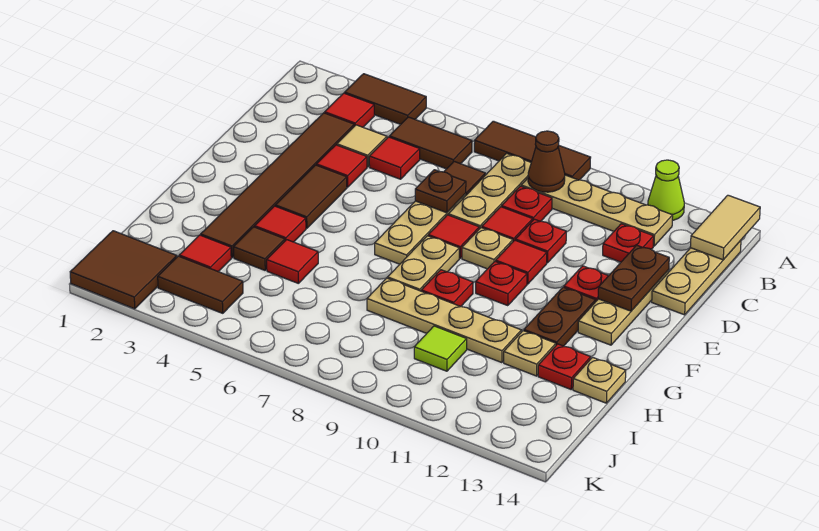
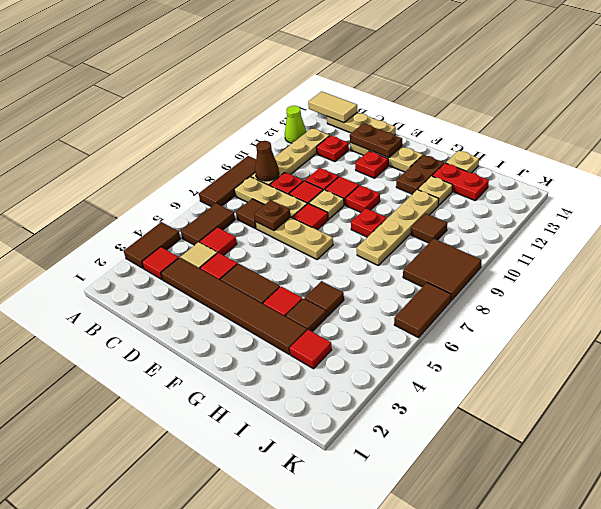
tan plate F8:G8 level 1 -> none
brown plate F12:G12 level 1 -> brown plate G12:G13 level 1
red tile H5 level 1 -> brown tile H5 level 1
red plate H13 level 1 -> red plate H13:I13 level 1
lime tile I10 level 1 -> brown tile I10 level 1
brown tile J1:K2 level 1 -> brown tile J8:K9 level 1
brown tile J3:J4 level 1 -> brown tile K6:K7 level 1

